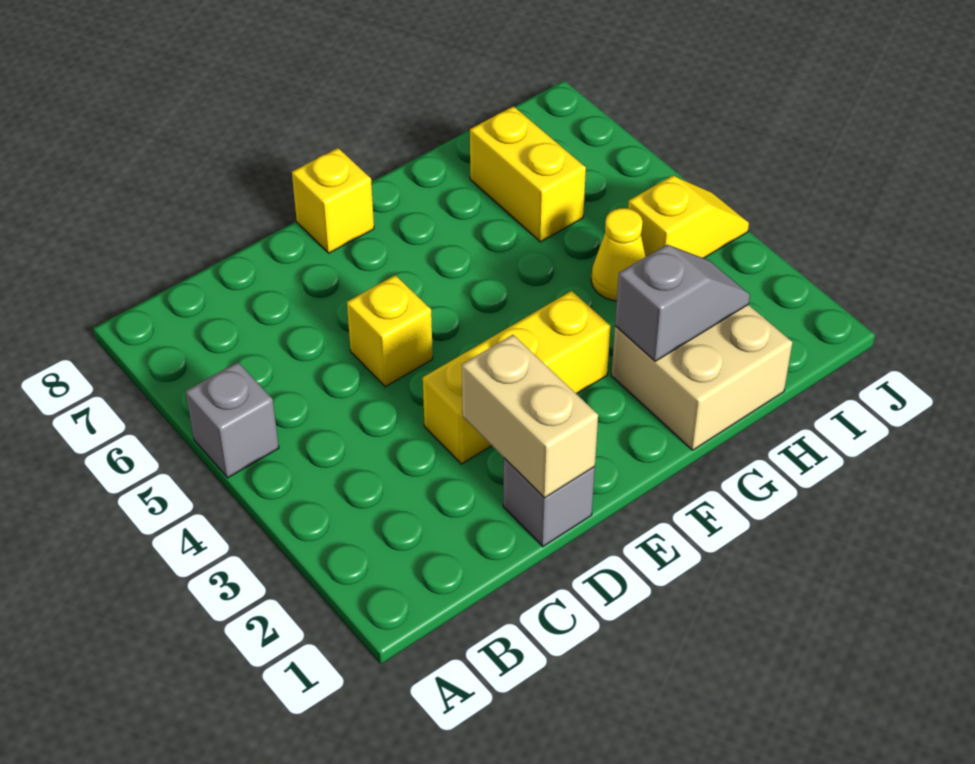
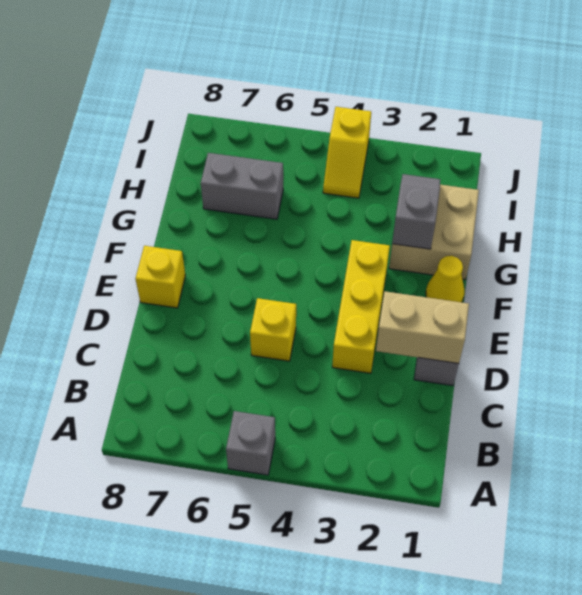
yellow cone H4 level 1 -> yellow cone F1 level 1
yellow brick H6:H7 level 1 -> grey brick H6:H7 level 1
yellow slope I4:J4 level 1 top I -> yellow slope I4:J4 level 1 top J

